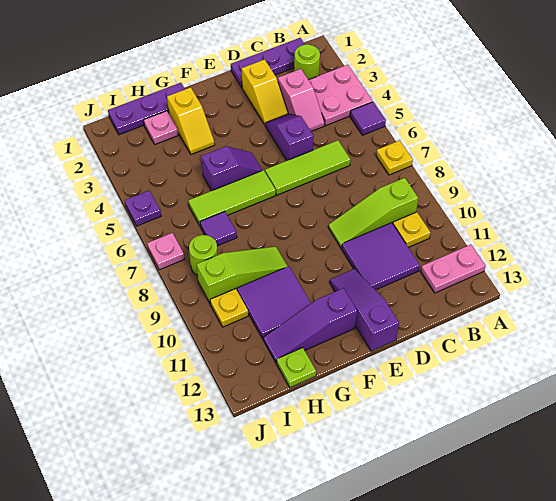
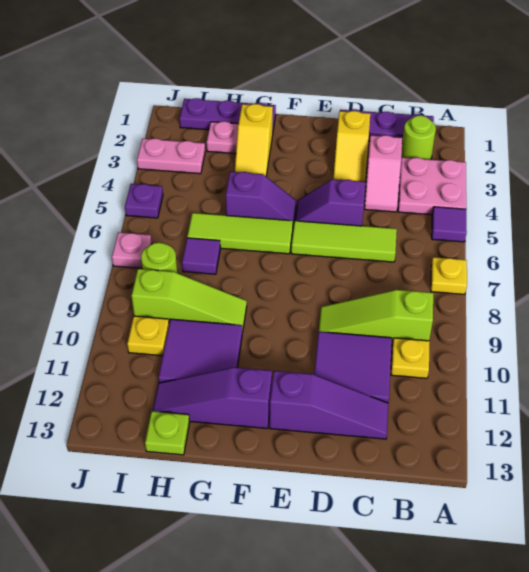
pink plate A12:B12 level 1 -> pink plate I3:J3 level 1
purple slope D4:D5 level 1 top 5 -> purple slope D5:E5 level 1 top D
purple slope E11:E13 level 1 top 13 -> purple slope C12:E12 level 1 top E

